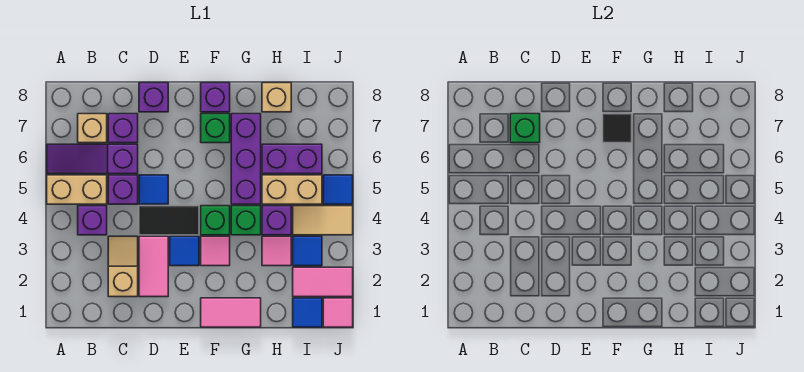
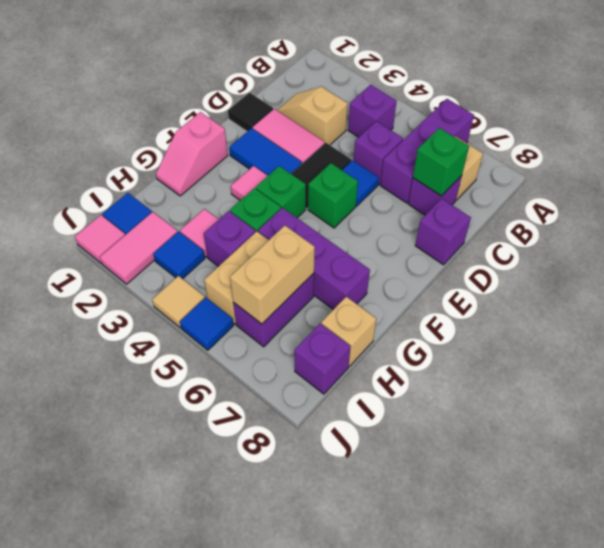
tan brick A5:B5 level 1 -> tan brick H6:I6 level 2
purple slope A6:C6 level 1 top C -> purple brick A6:C6 level 1
tan slope C2:C3 level 1 top 2 -> tan slope C2:C3 level 1 top 3
blue tile E3 level 1 -> blue tile E2:E3 level 1
pink tile F1:G1 level 1 -> pink slope F1:G1 level 1 top F
green brick F7 level 1 -> green brick E5 level 1
black tile F7 level 2 -> black tile D1 level 1
purple brick F8 level 1 -> purple brick I8 level 1
tan tile I4:J4 level 1 -> tan tile J4 level 1

